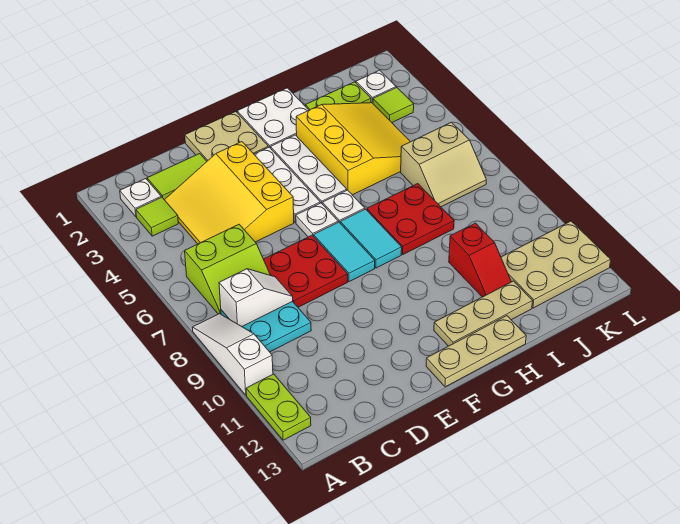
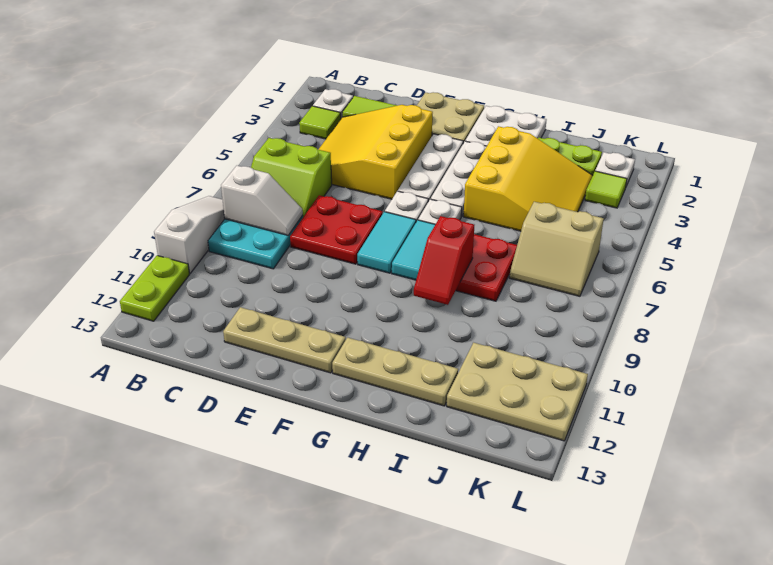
tan plate F13:H13 level 1 -> tan plate D12:F12 level 1
red slope I10:I11 level 1 top 10 -> red slope H8:H9 level 2 top 8

